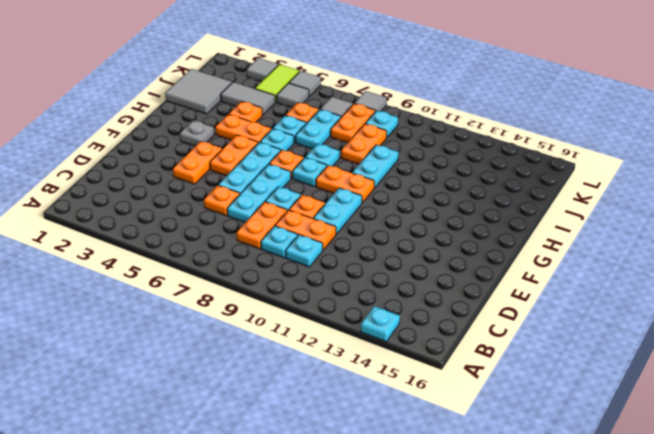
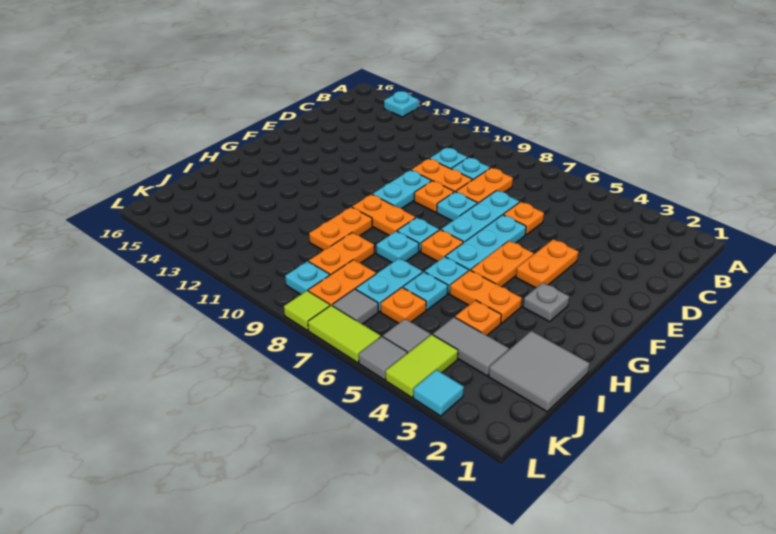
cyan plate H10:I10 level 1 -> orange plate H10:I10 level 1
grey tile L3 level 1 -> cyan tile L3 level 1
none -> lime tile L6:L7 level 1
grey tile L8 level 1 -> lime tile L8 level 1

